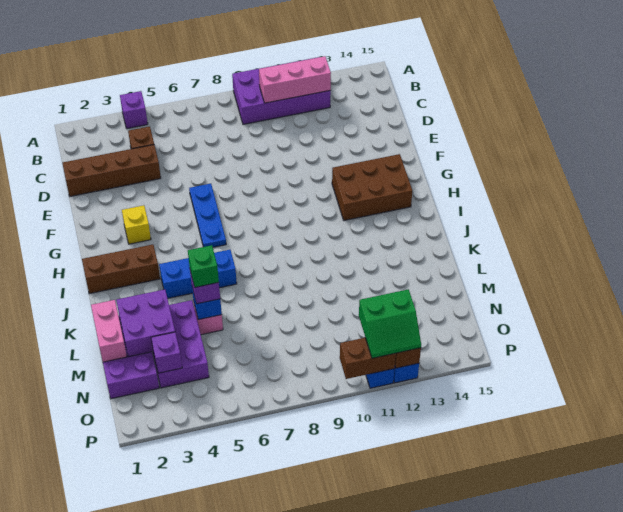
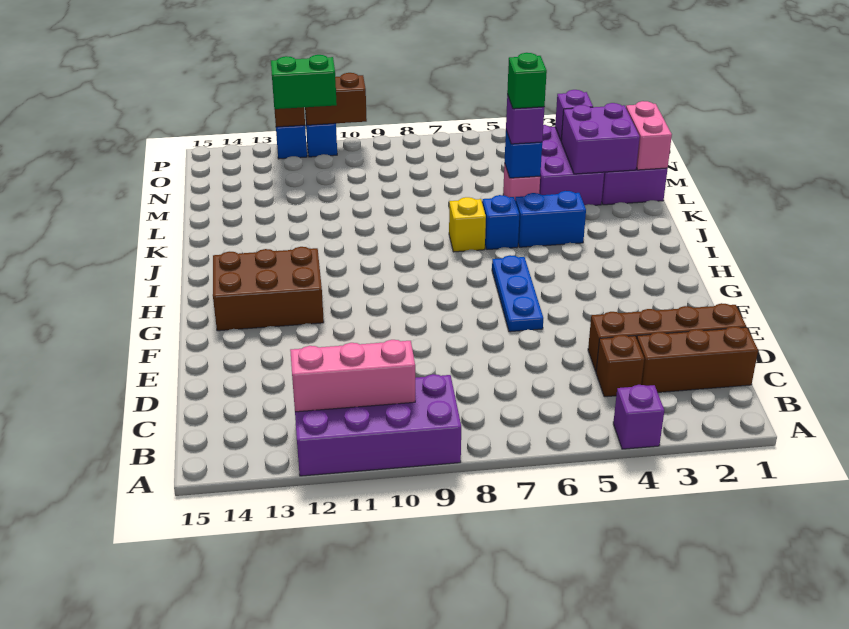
yellow brick G3 level 1 -> yellow brick J7 level 1
brown brick I1:I3 level 1 -> brown brick C1:C3 level 1

